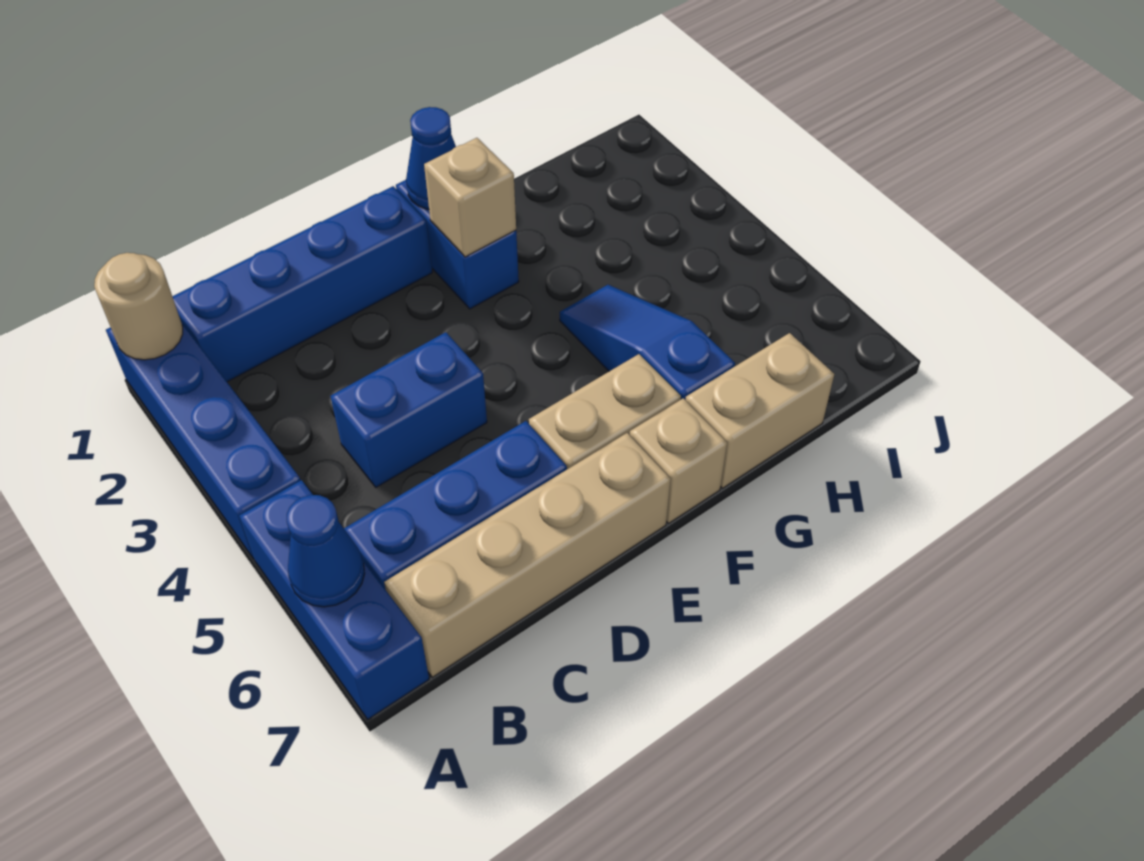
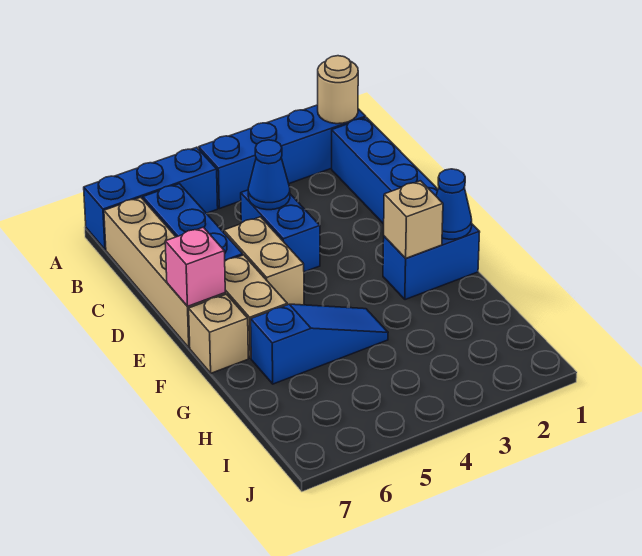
blue cone A6 level 2 -> blue cone C4 level 2
none -> pink brick E7 level 2
tan brick G7:H7 level 1 -> tan brick D5:E5 level 1

